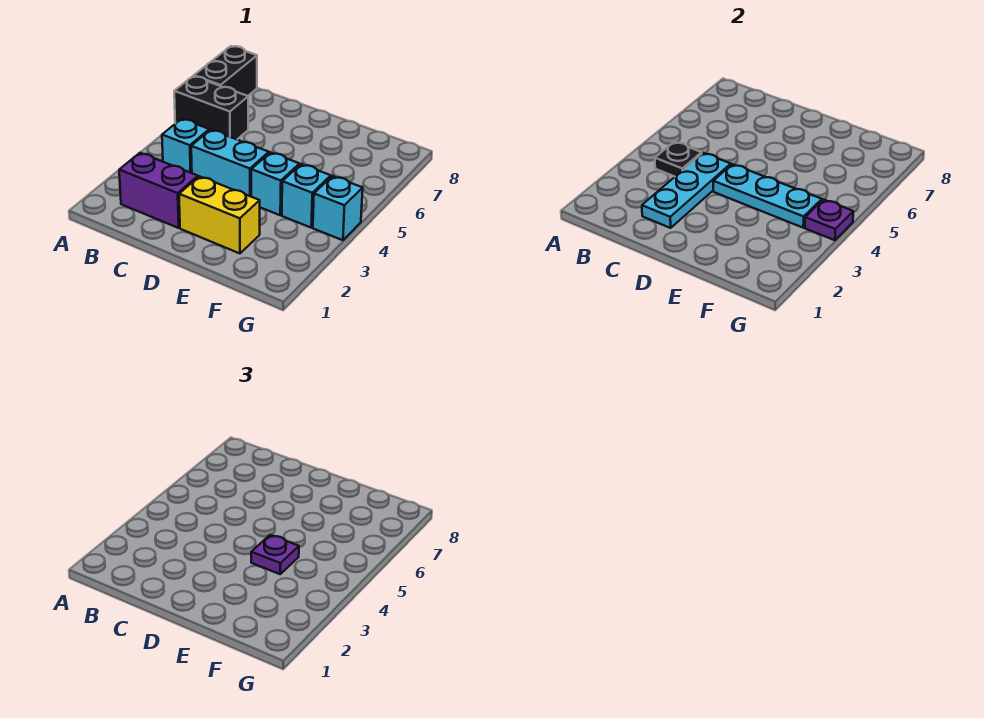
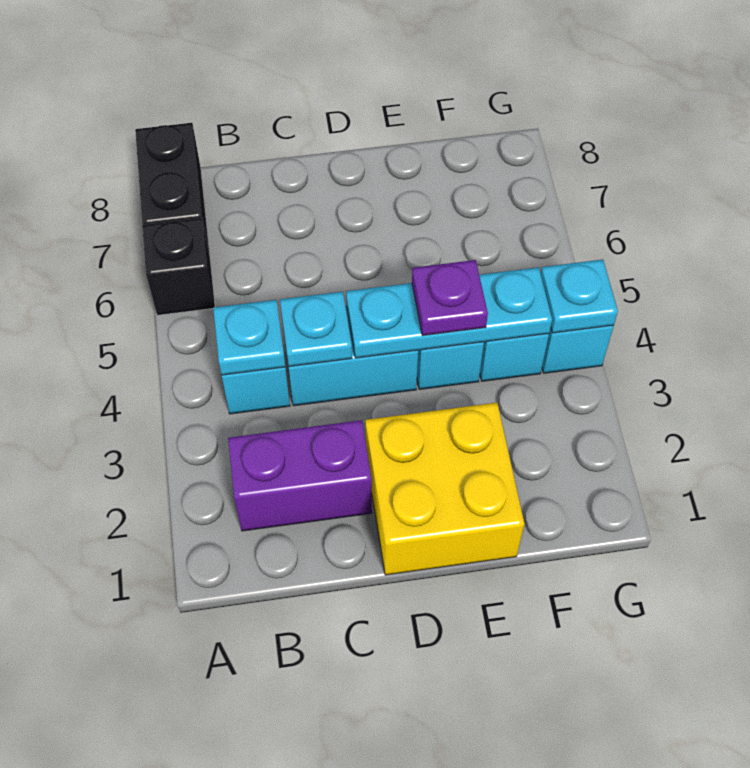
black brick A6:B6 level 1 -> black brick A6 level 1
black plate B4 level 2 -> cyan plate B4 level 2
cyan plate C2:C4 level 2 -> cyan plate C4 level 2
yellow brick D2:E2 level 1 -> yellow brick D1:E2 level 1
purple plate G4 level 2 -> cyan plate G4 level 2

